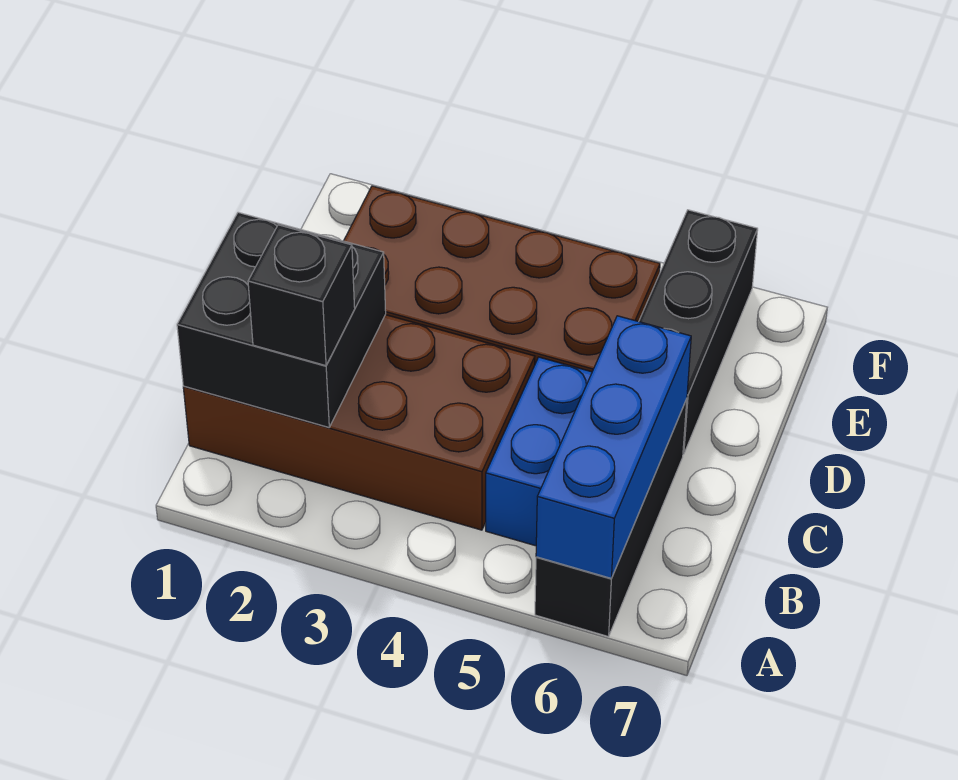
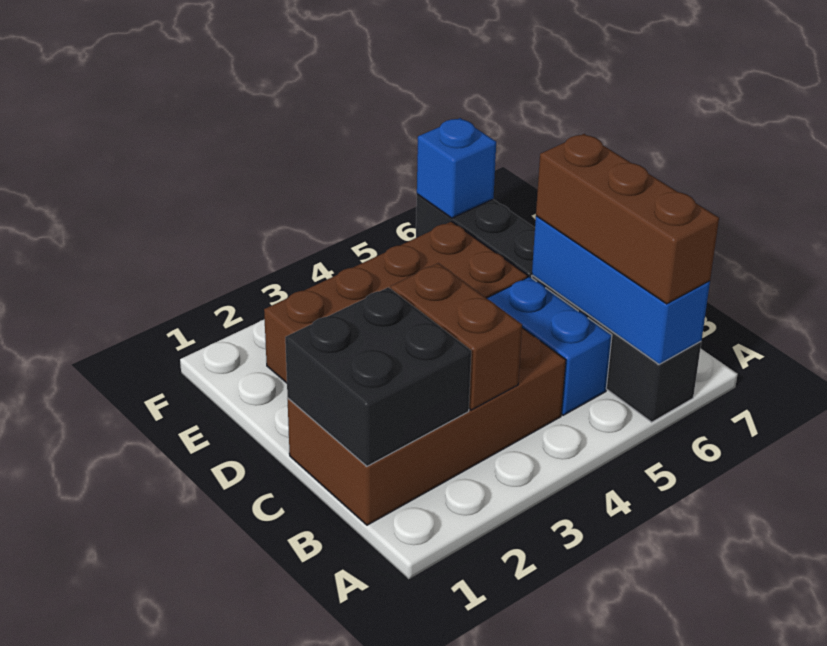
none -> brown brick A6:C6 level 3
black brick B2 level 3 -> none
none -> brown brick B3:C3 level 2
none -> blue brick F6 level 2

